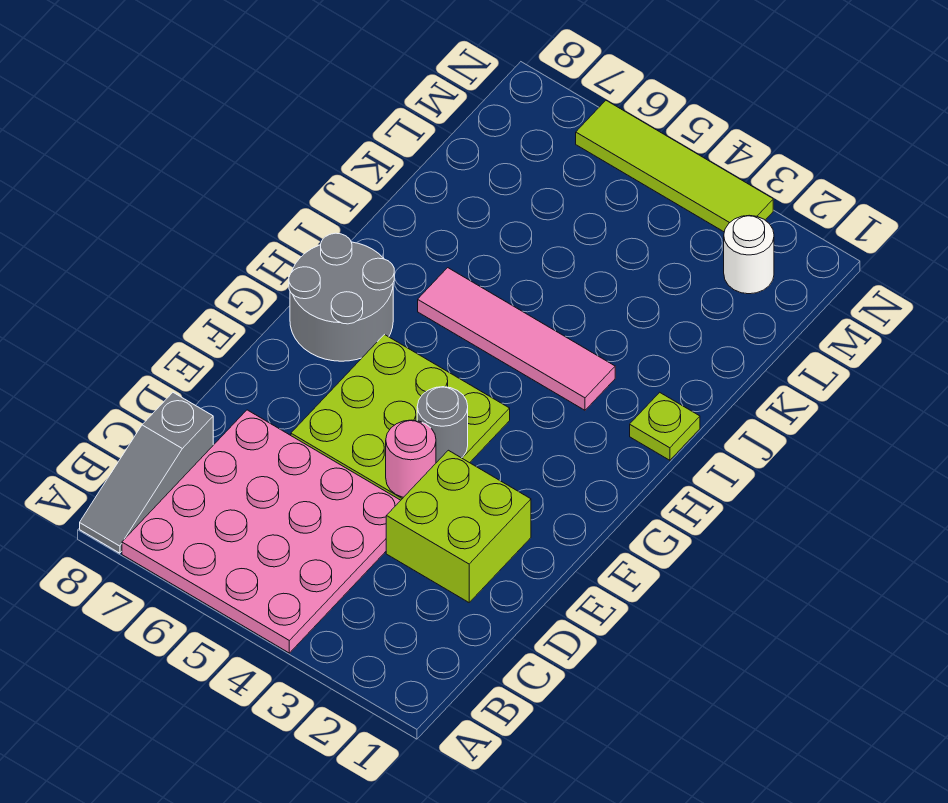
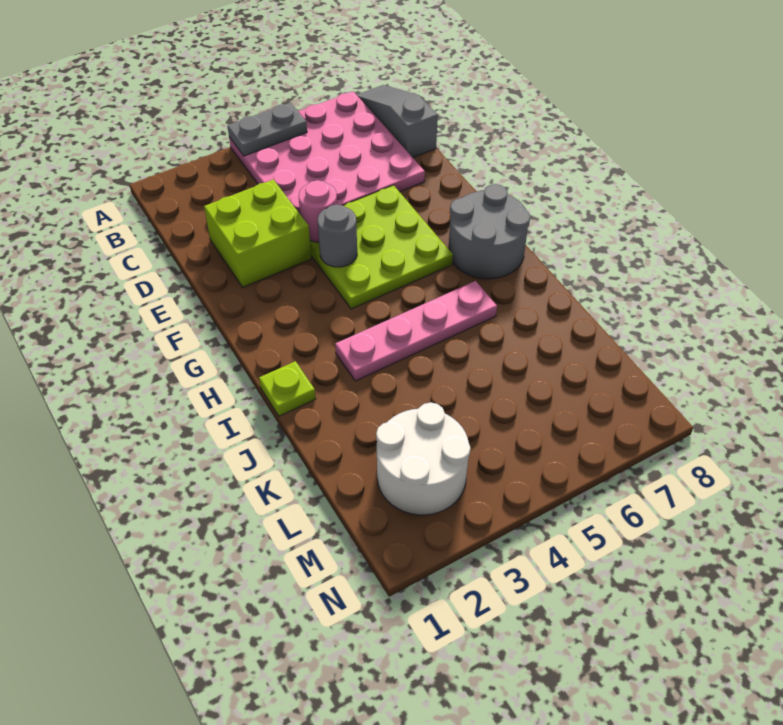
none -> grey plate A4:A5 level 2
pink tile I3:I6 level 1 -> pink plate I3:I6 level 1
white round brick M2 level 1 -> white round brick L2:M3 level 1
lime tile N3:N6 level 1 -> none

